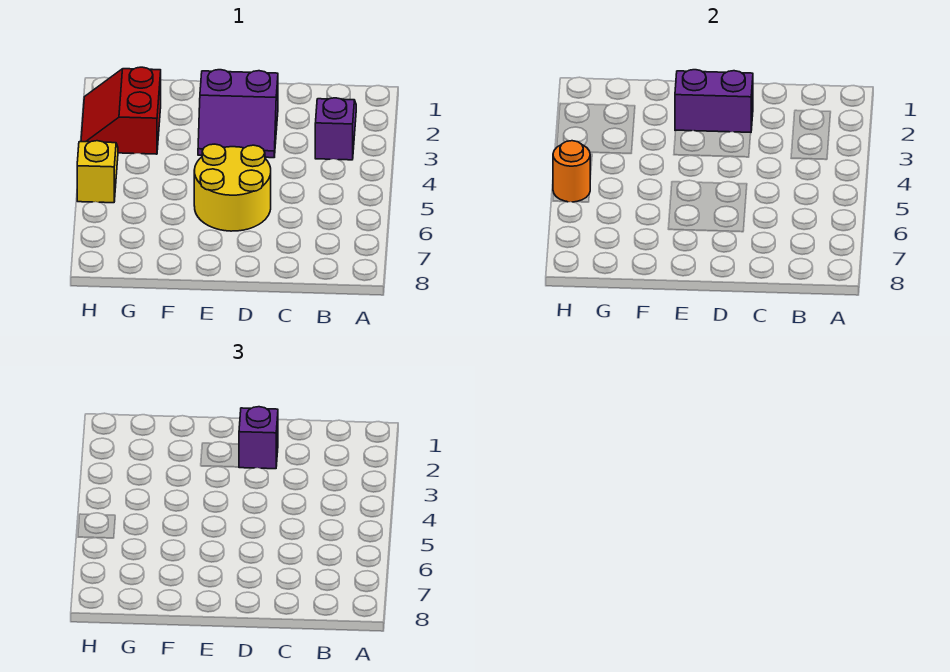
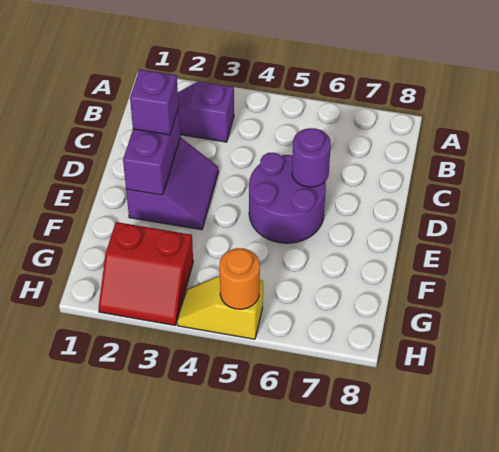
yellow round brick D5:E6 level 1 -> purple round brick D5:E6 level 1
none -> purple round brick D6 level 2

